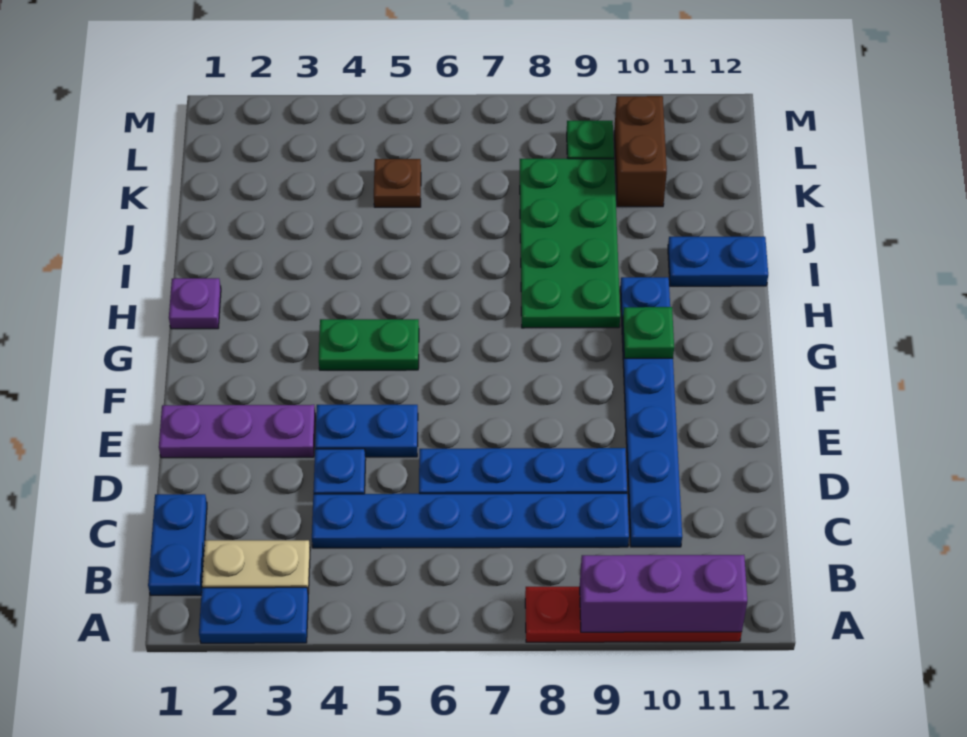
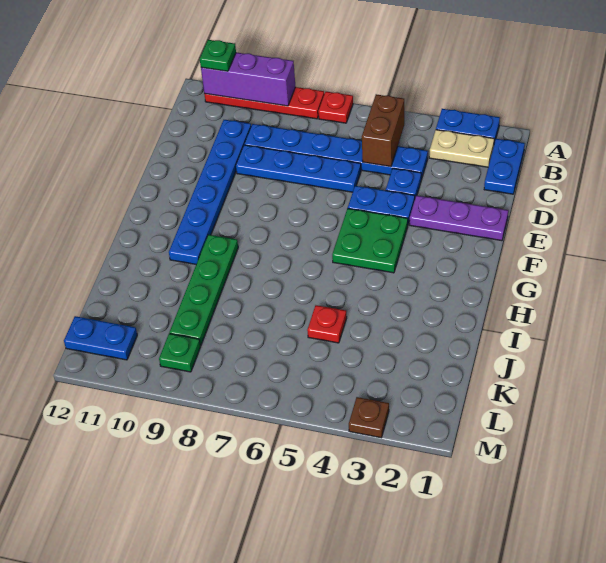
none -> red plate A7 level 1
green plate G4:G5 level 1 -> green plate F4:G5 level 1
green plate G10 level 2 -> green plate A11 level 3
purple plate H1 level 1 -> none
green plate H8:K9 level 1 -> green plate H9:K9 level 1
blue plate I11:I12 level 1 -> blue plate L11:L12 level 1
none -> red plate J5 level 1
brown plate K5 level 1 -> brown plate M3 level 1
brown brick K10:L10 level 1 -> brown brick B5:C5 level 2

